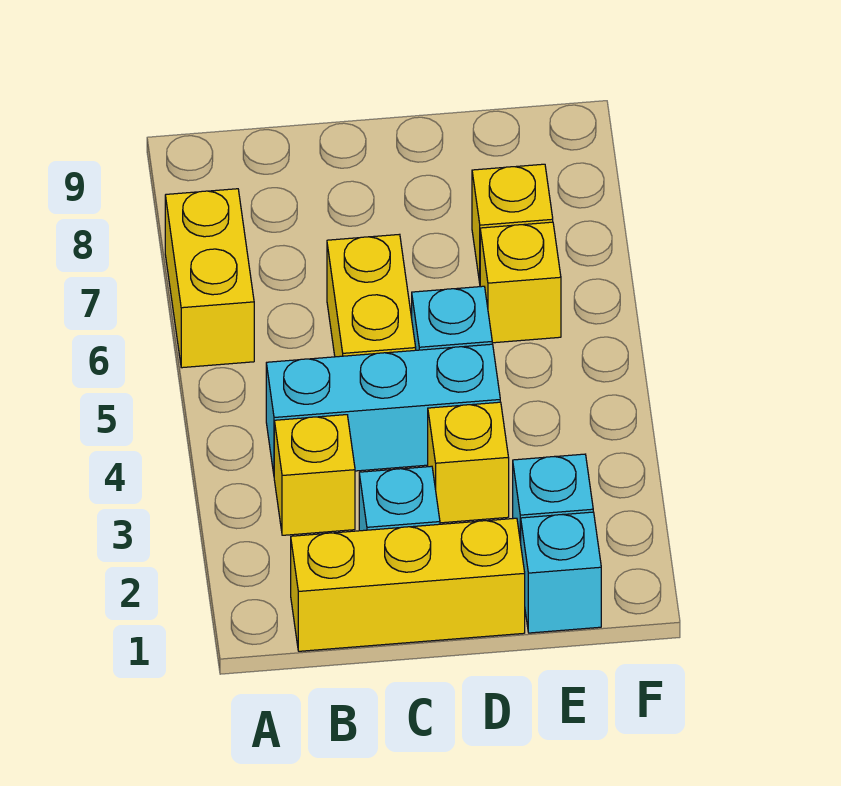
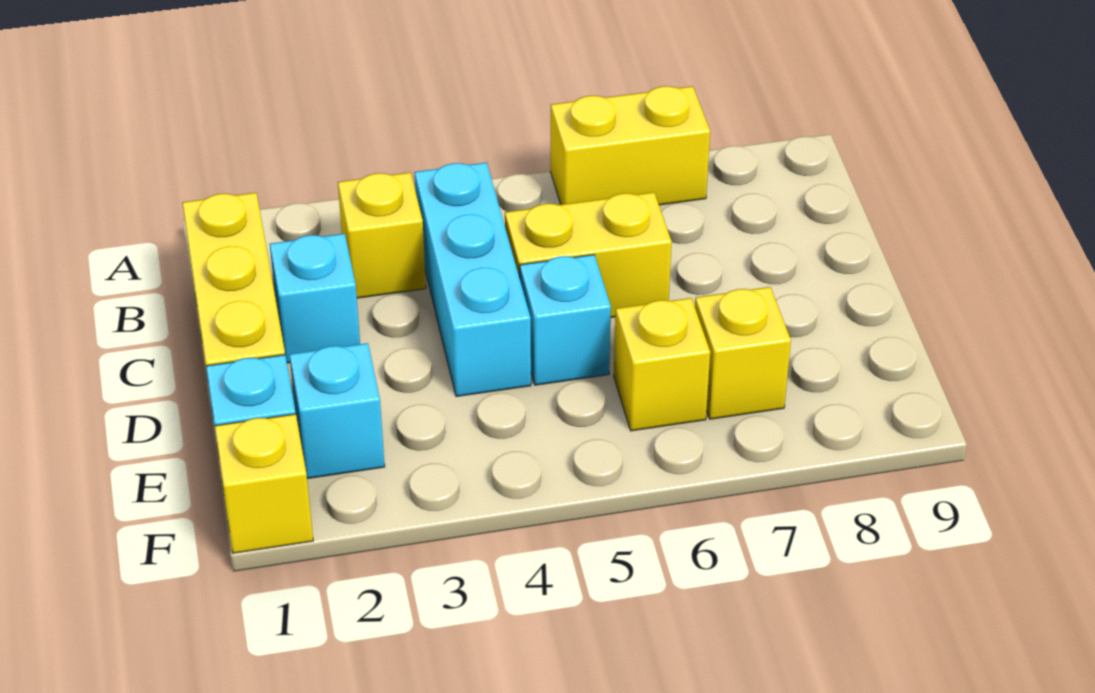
yellow brick D3 level 1 -> yellow brick F1 level 1

